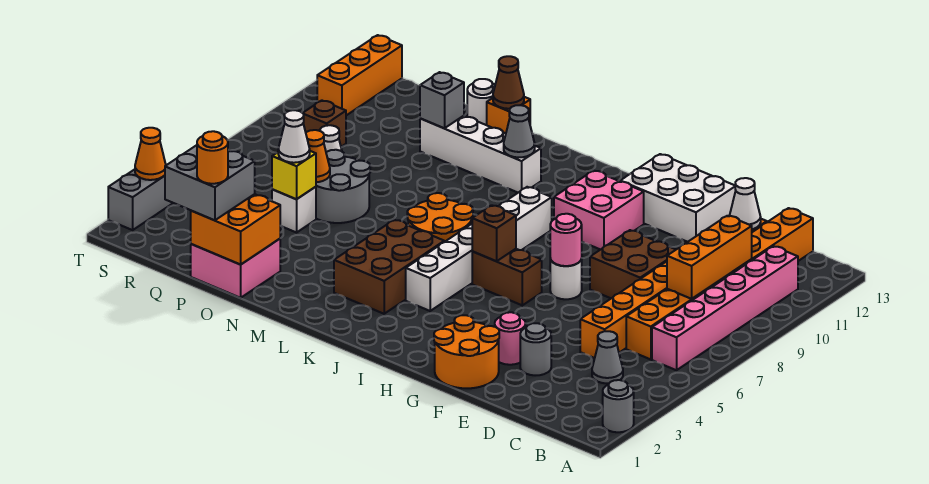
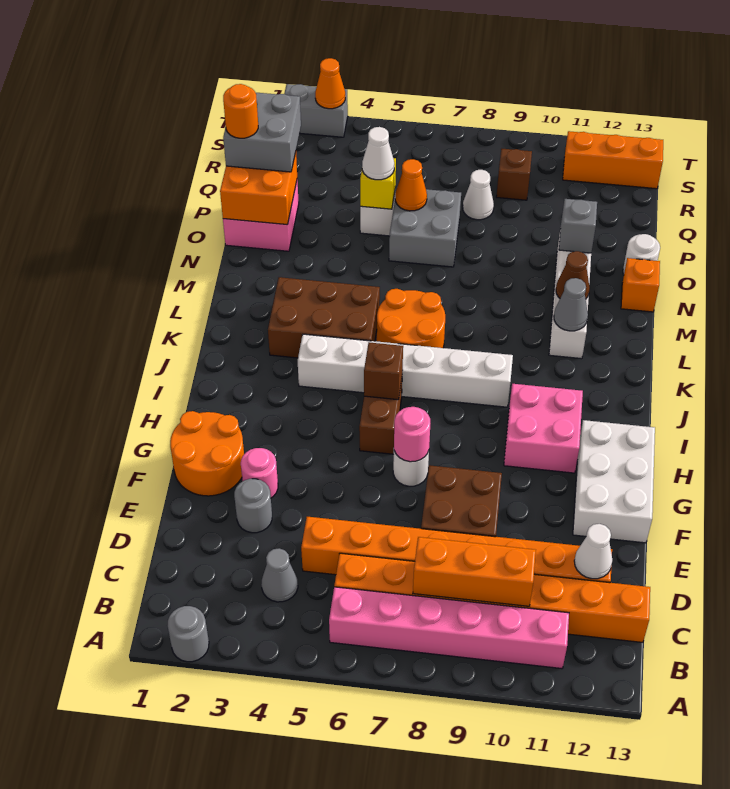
brown cone N13 level 2 -> brown cone M11 level 2
grey round brick O6:P7 level 1 -> grey brick O6:P7 level 1

